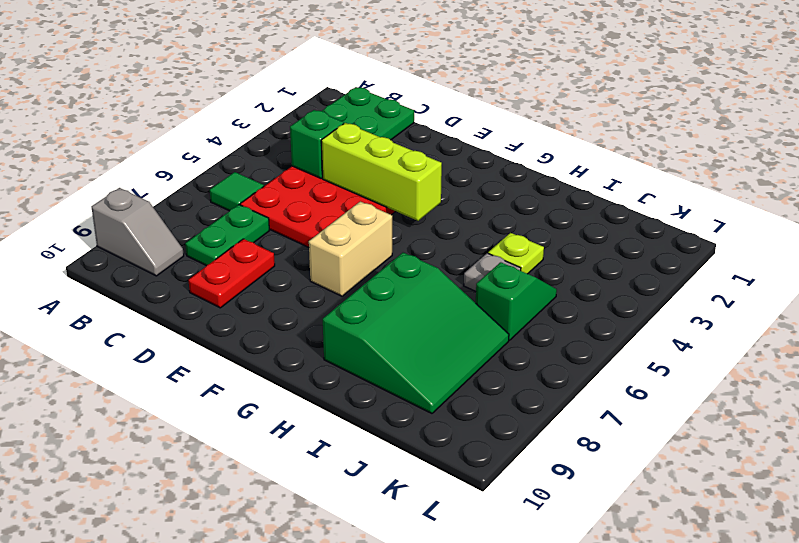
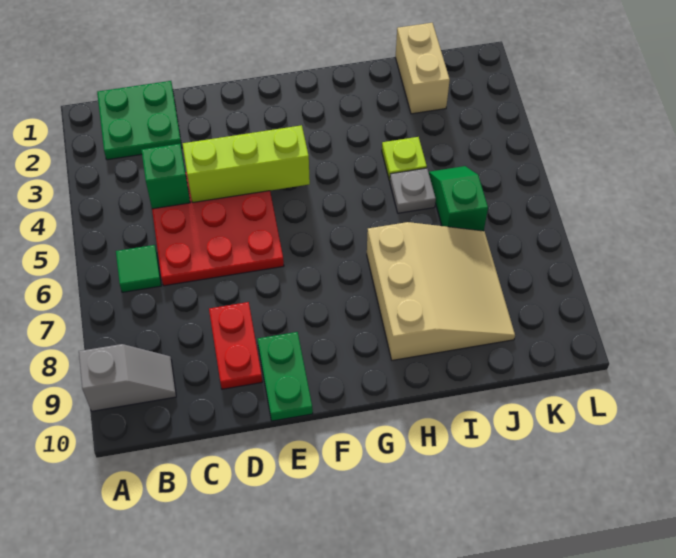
green plate C7:C8 level 1 -> green plate E9:E10 level 1
tan brick F6:F7 level 1 -> tan brick J1:J2 level 1
green slope H7:J9 level 1 top H -> tan slope H7:J9 level 1 top H

